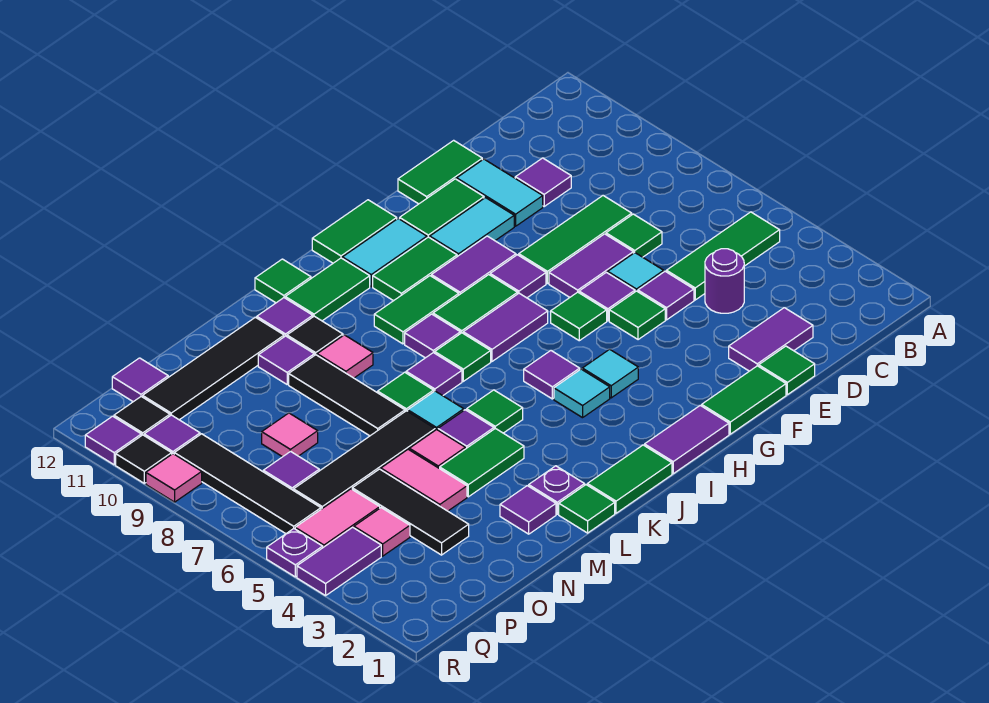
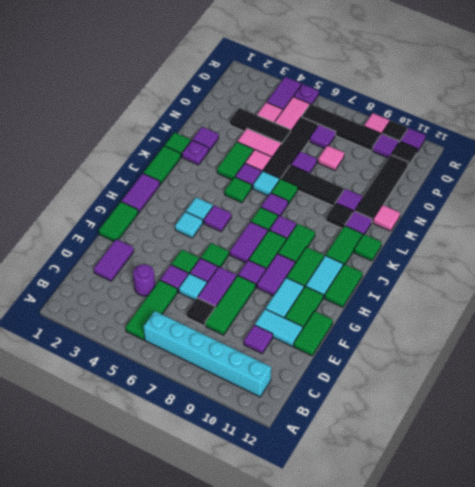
none -> cyan brick B6:B11 level 1
green tile D7 level 1 -> black tile D7 level 1
green tile E1 level 1 -> none
pink tile L9 level 1 -> pink tile M12 level 1
purple tile P12 level 1 -> purple tile N7 level 1

